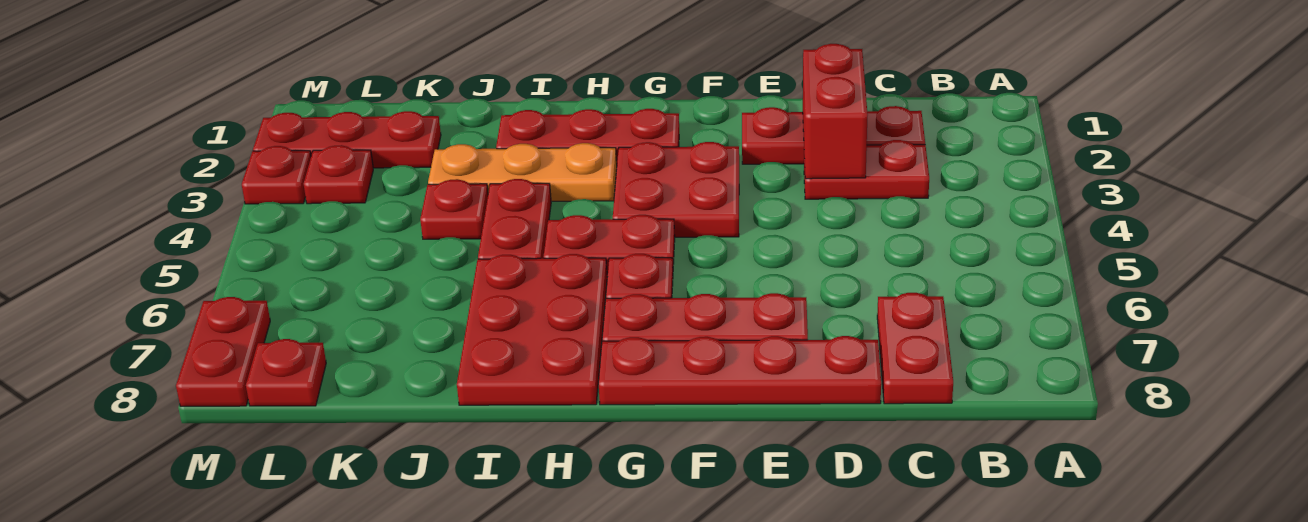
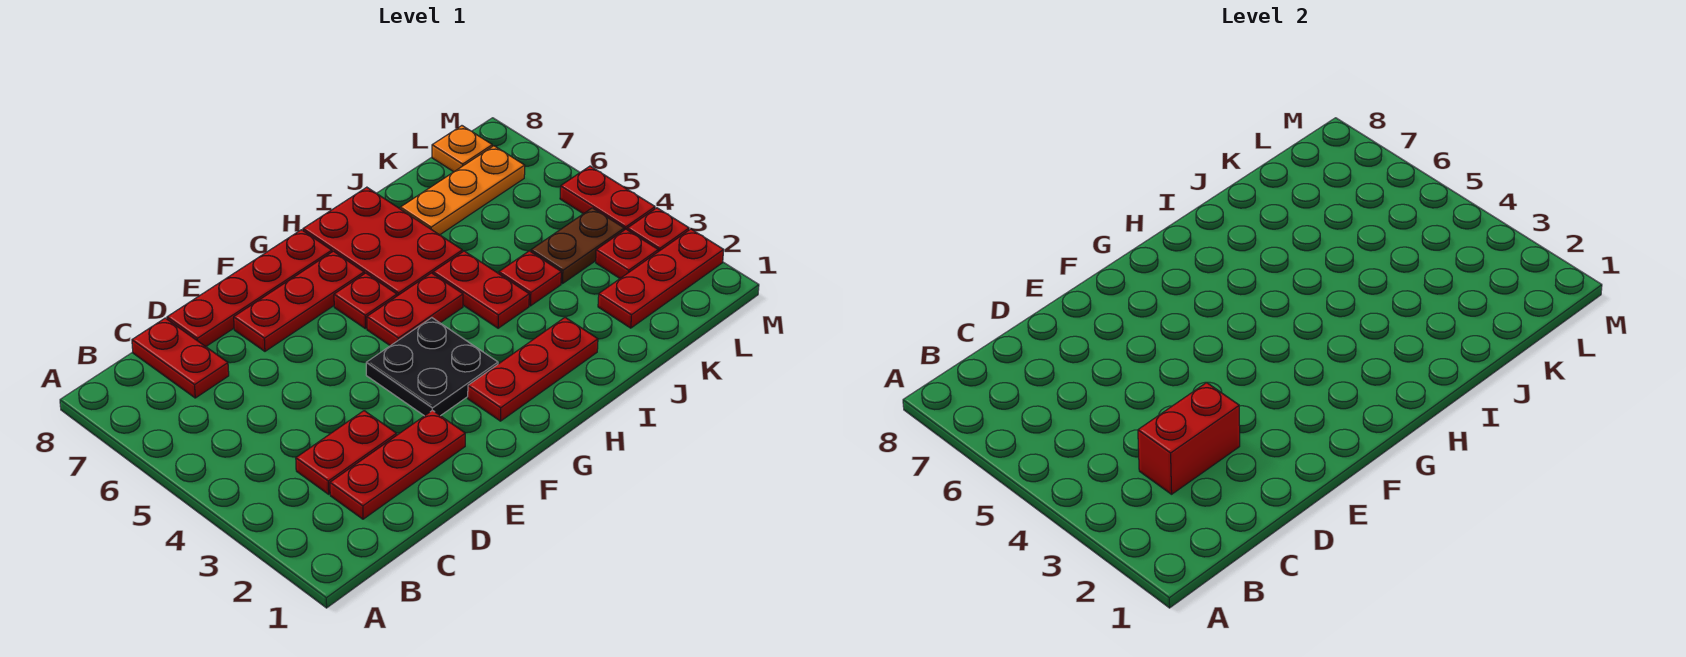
red brick D2:D3 level 2 -> red brick C3:D3 level 2
red plate F3:G4 level 1 -> black plate F3:G4 level 1
orange plate H3:J3 level 1 -> orange plate J7:L7 level 1
none -> brown plate K4:L4 level 1
red plate L8 level 1 -> orange plate L8 level 1
red plate M7:M8 level 1 -> red plate M4:M5 level 1

